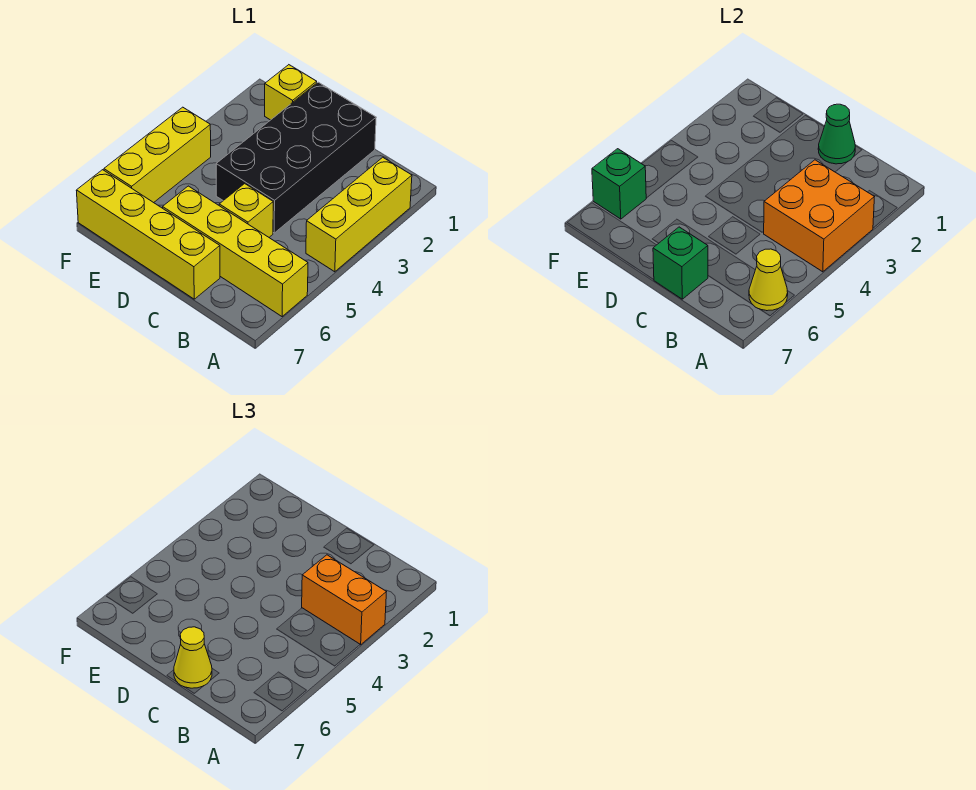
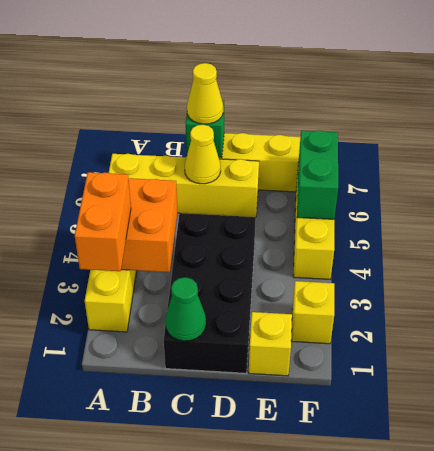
orange brick A3:B3 level 3 -> orange brick A2:A3 level 3
yellow cone A6 level 2 -> yellow cone C6 level 2
yellow brick C5 level 1 -> yellow brick F2 level 1
green brick F6 level 2 -> green brick F5:F6 level 2

